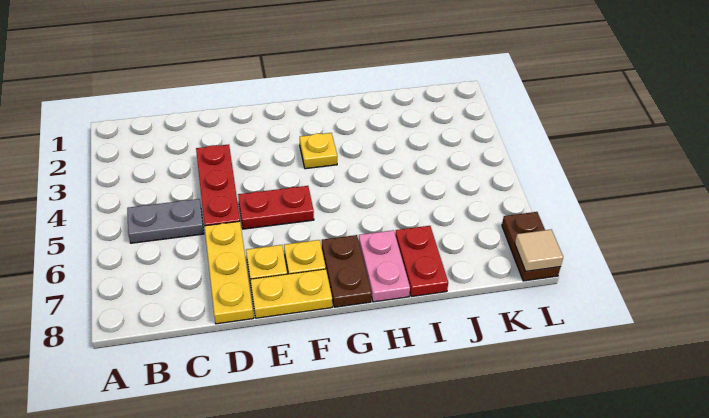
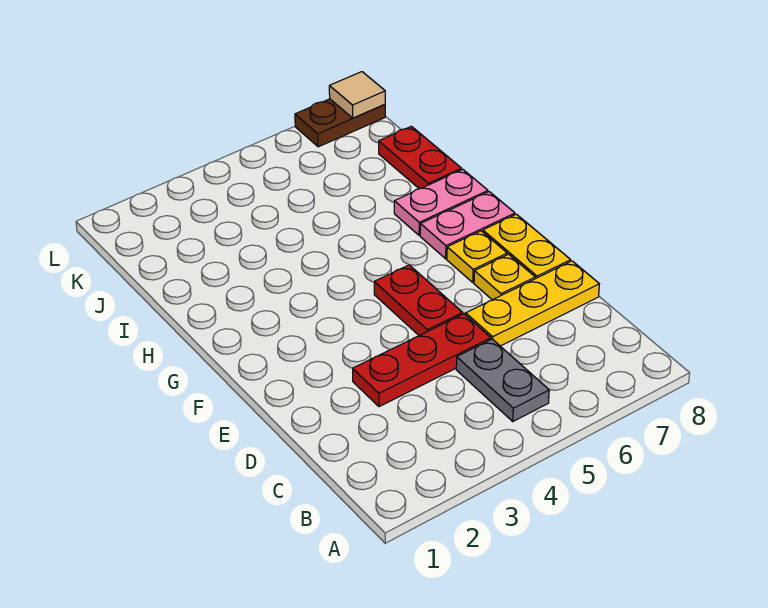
yellow plate G3 level 1 -> none
brown plate G7:G8 level 1 -> pink plate G7:G8 level 1
red plate I7:I8 level 1 -> red plate I8:J8 level 1

